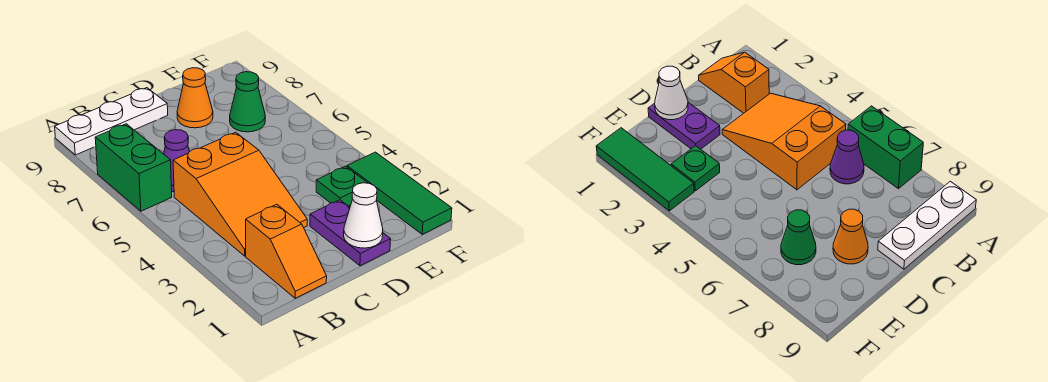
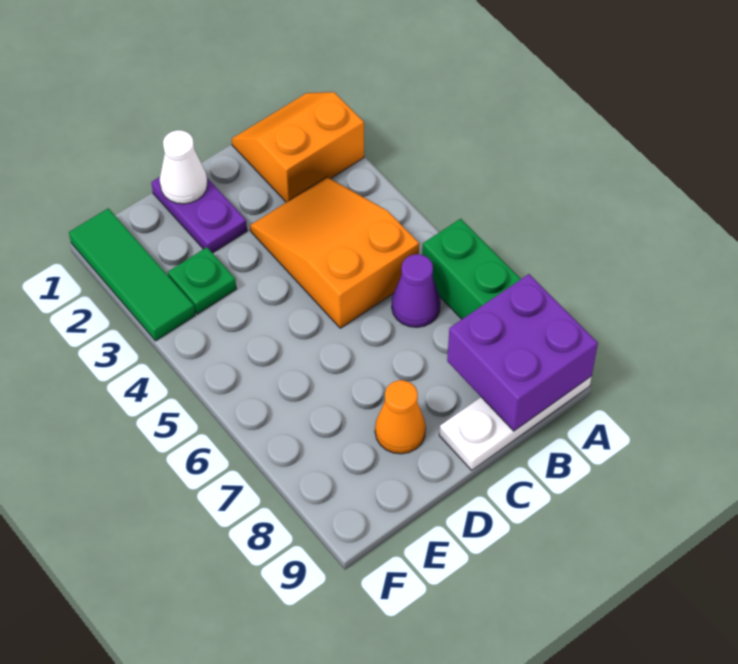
none -> purple brick A8:B9 level 2
orange slope B1:B2 level 1 top 2 -> orange slope A1:B2 level 1 top 2
green cone E7 level 1 -> none

